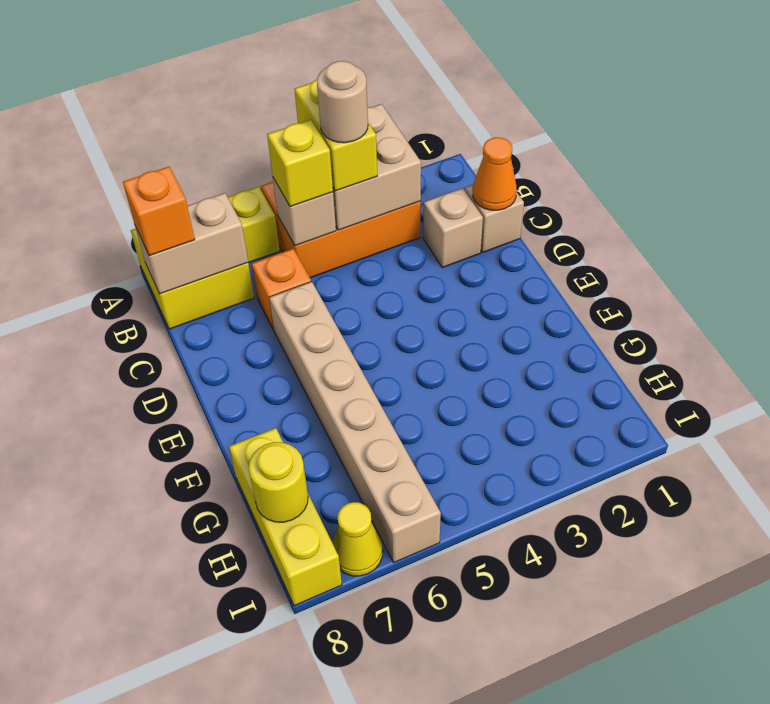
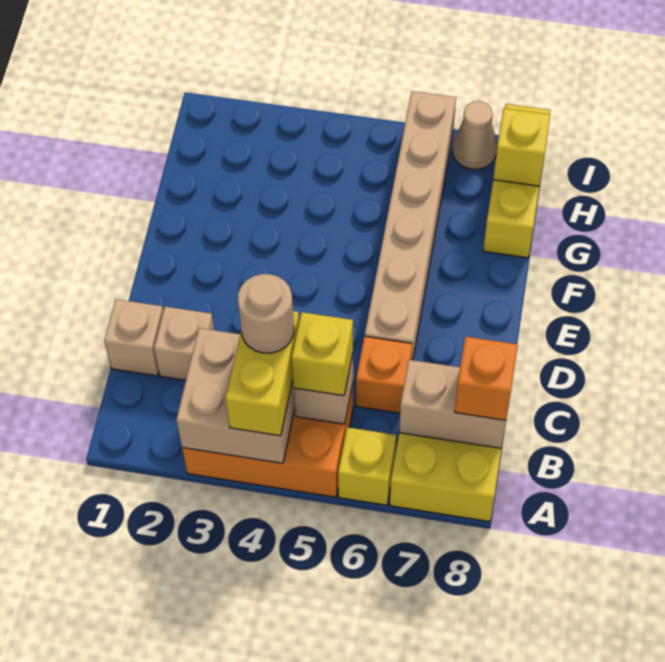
orange cone C1 level 2 -> none
yellow round brick H8 level 2 -> yellow brick H8 level 2
yellow cone I7 level 1 -> tan cone I7 level 1

